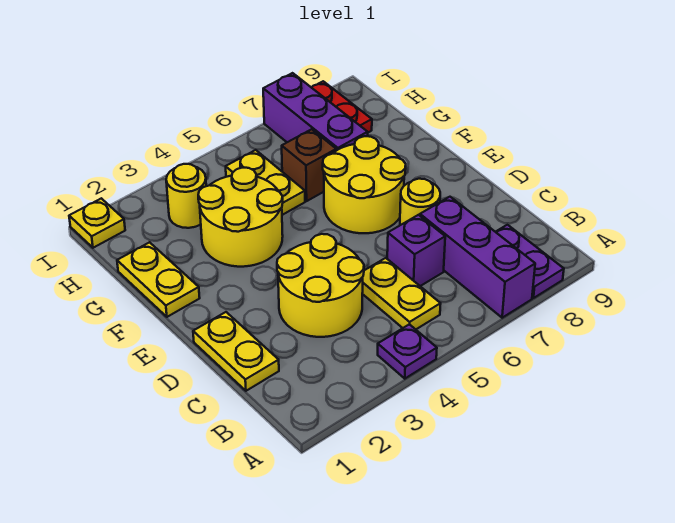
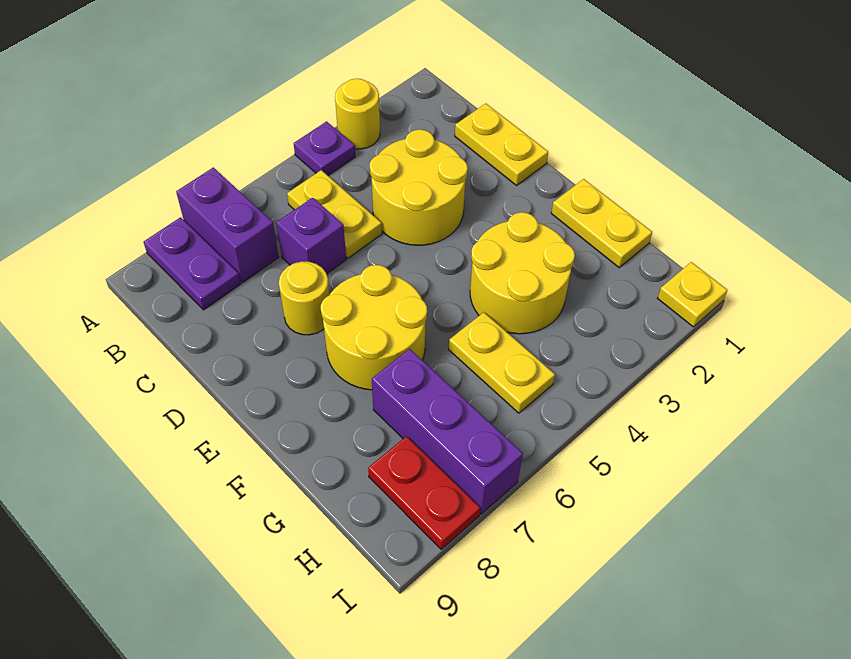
purple brick A7:C7 level 1 -> purple brick A7:B7 level 1
brown brick G6 level 1 -> none
yellow round brick H3 level 1 -> yellow round brick A3 level 1

